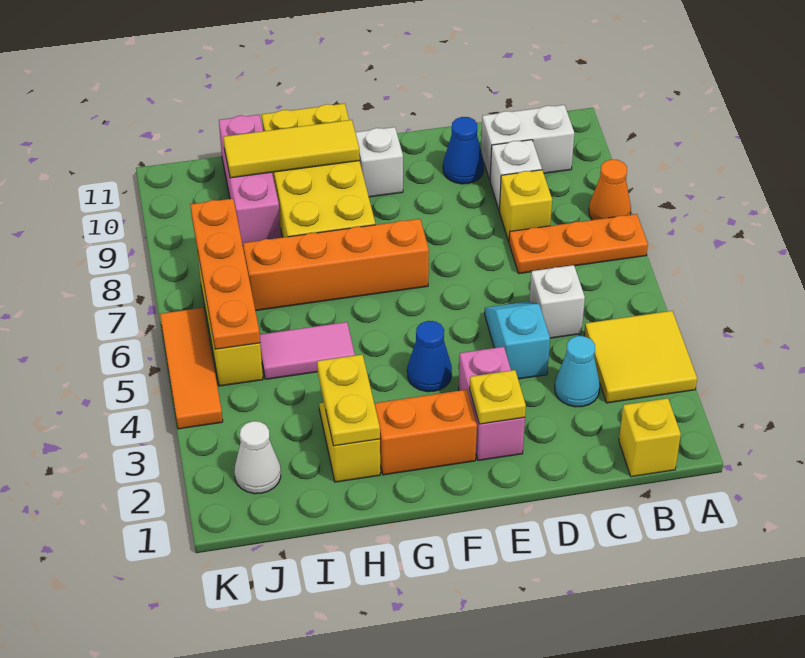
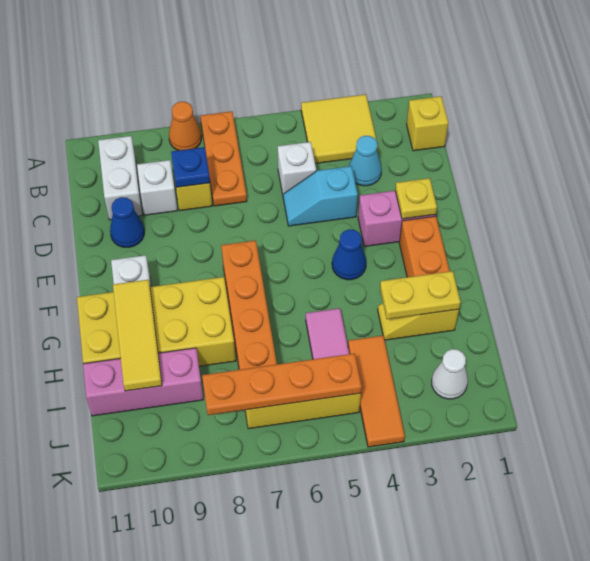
none -> blue plate C8 level 2
orange tile K4:K6 level 1 -> orange tile I4:K4 level 1

